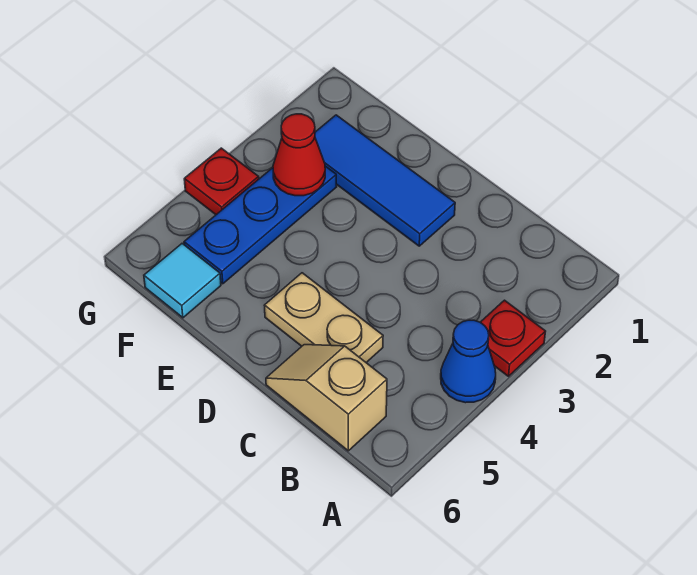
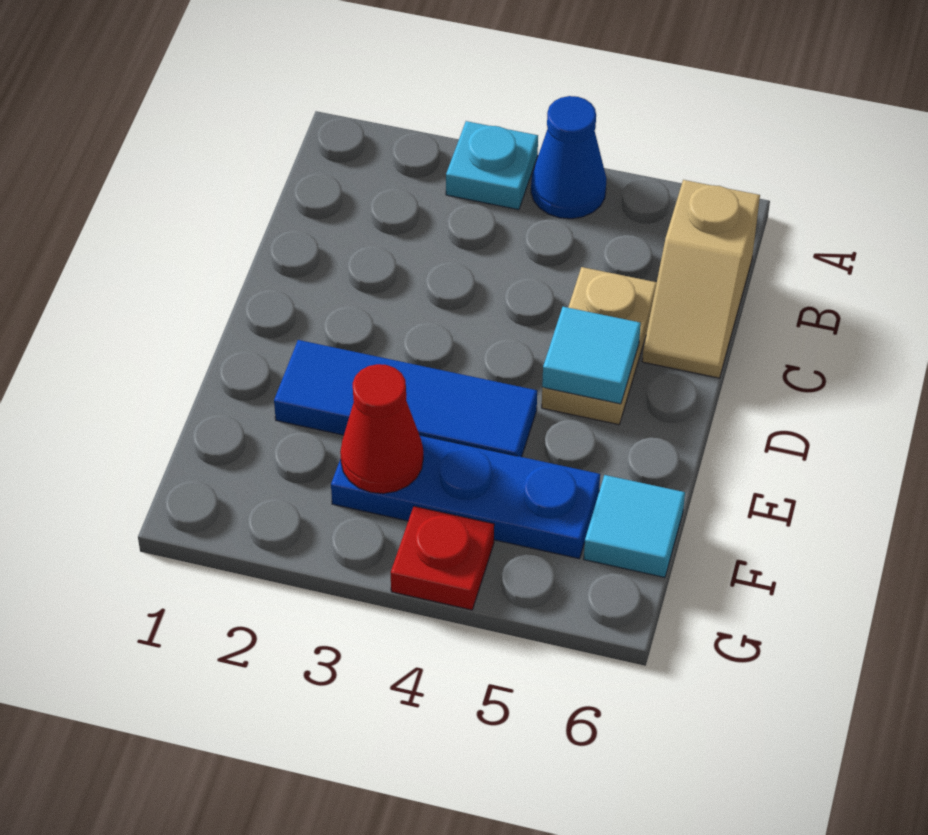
red plate A3 level 1 -> cyan plate A3 level 1
blue tile D2:F2 level 1 -> blue tile E2:E4 level 1
none -> cyan tile D5 level 2

